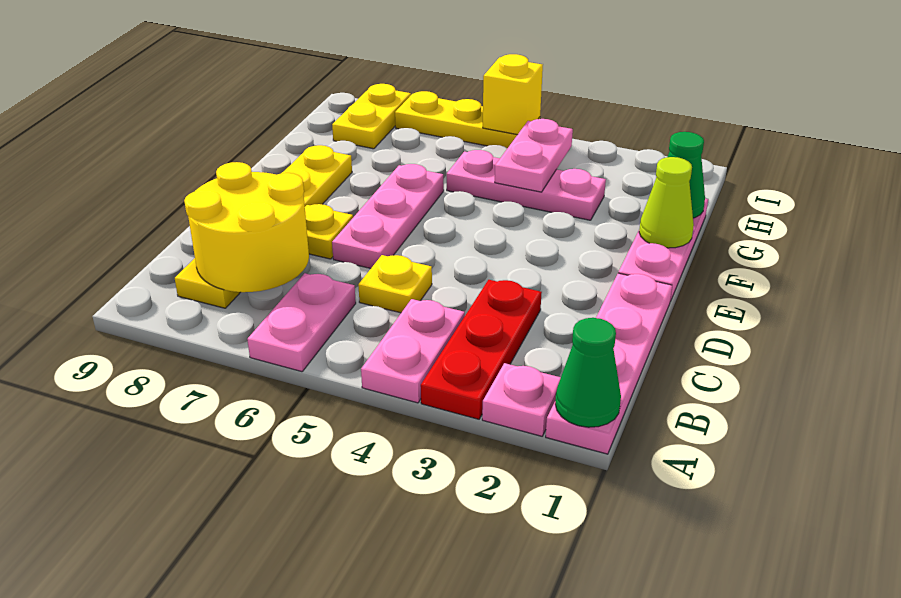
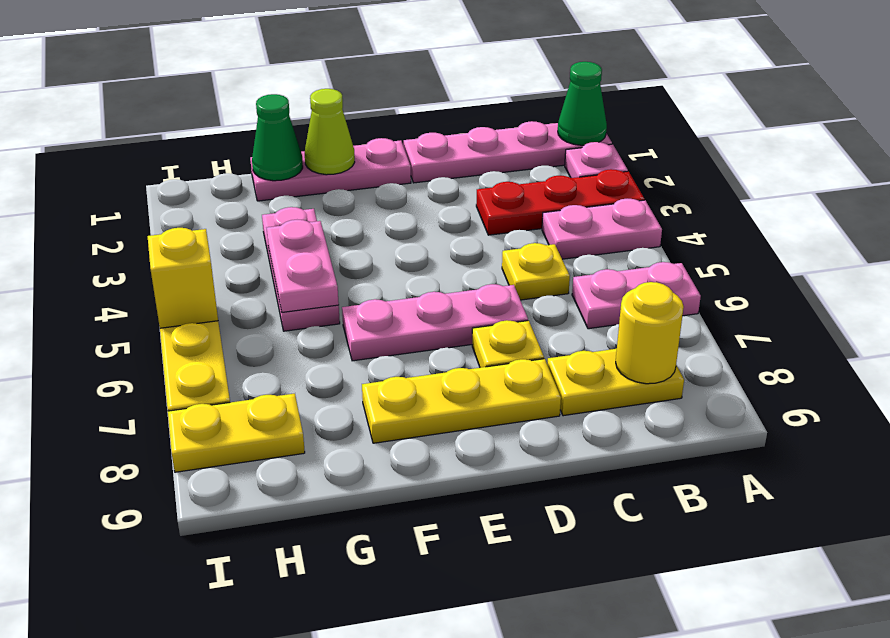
yellow round brick B7:C8 level 2 -> yellow round brick B8 level 2
pink plate G4:H4 level 2 -> pink plate G4:G5 level 2

